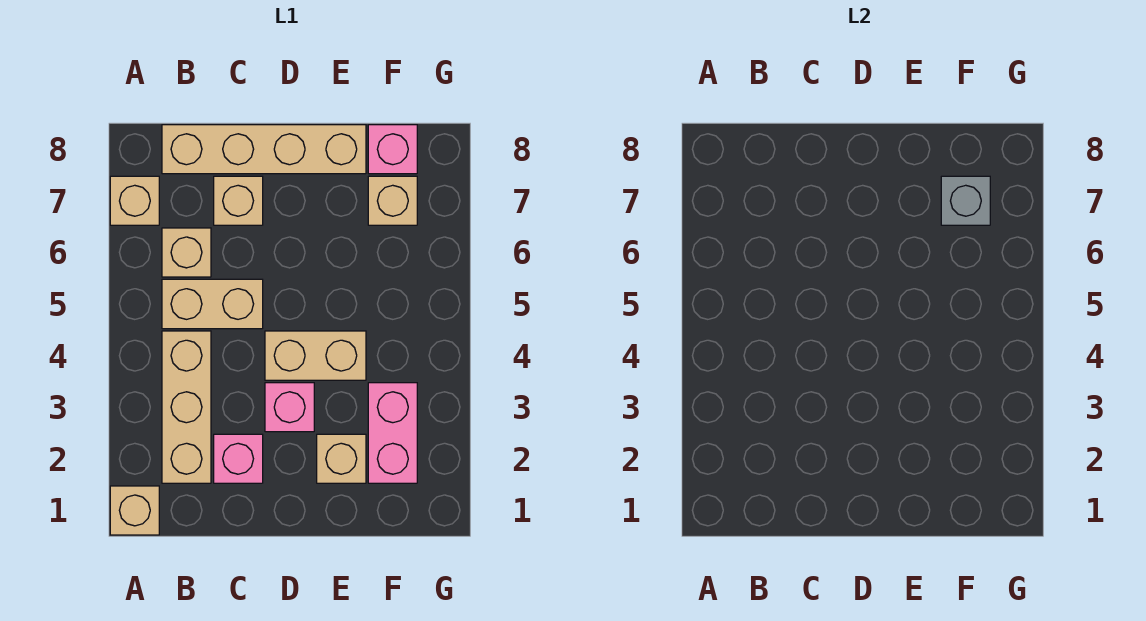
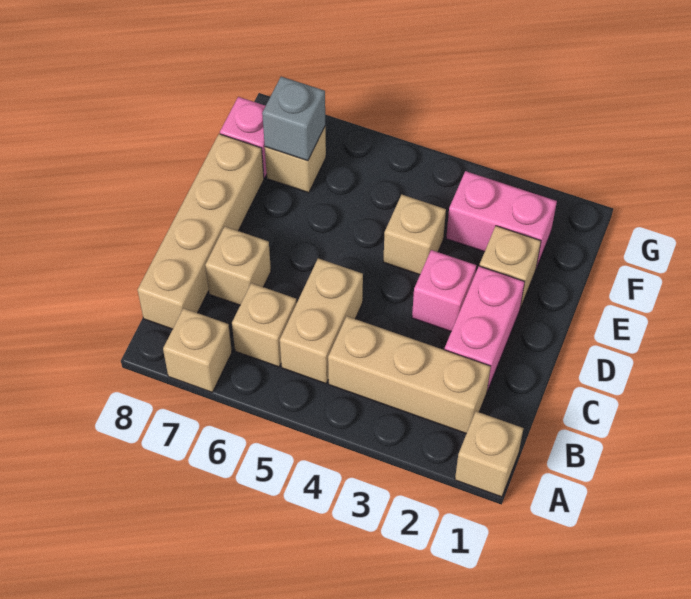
pink brick C2 level 1 -> pink brick C2:D2 level 1
tan brick D4:E4 level 1 -> tan brick E4 level 1

